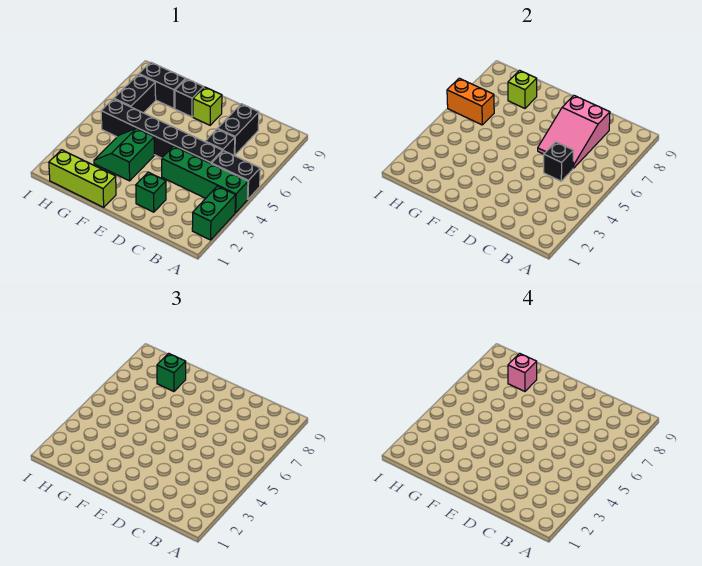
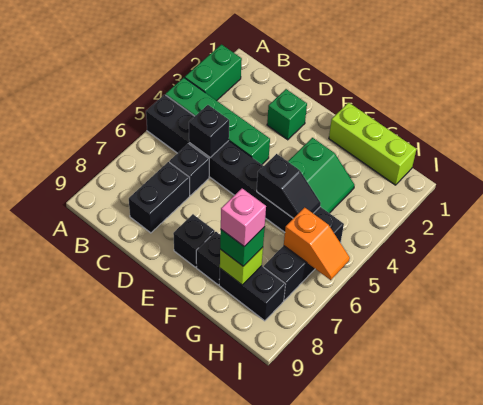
pink slope C6:D8 level 2 top 8 -> none
lime brick E8 level 1 -> black brick E8 level 1
none -> black slope F5:G5 level 2 top F
orange brick H6:I6 level 2 -> orange slope H6:I6 level 2 top H

